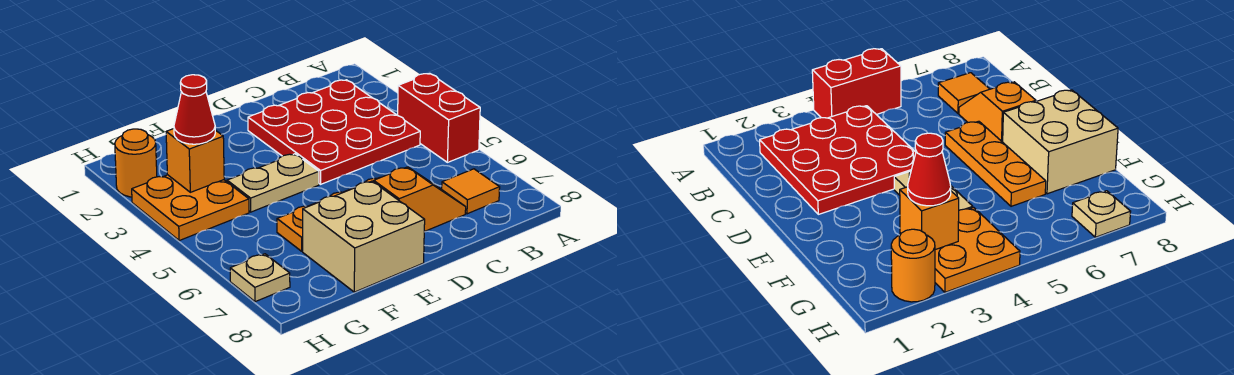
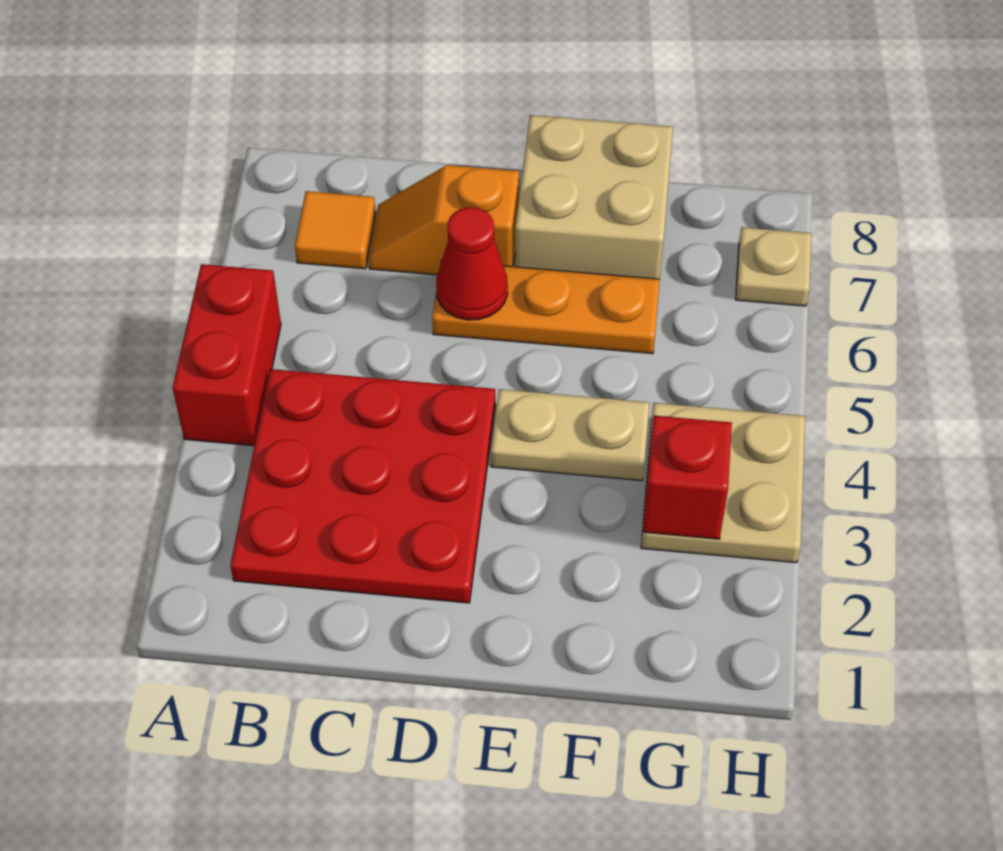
orange plate G3:H4 level 1 -> tan plate G3:H4 level 1
orange brick G3 level 2 -> red brick G3 level 2
red cone G3 level 3 -> red cone D6 level 2
orange round brick H2 level 1 -> none

